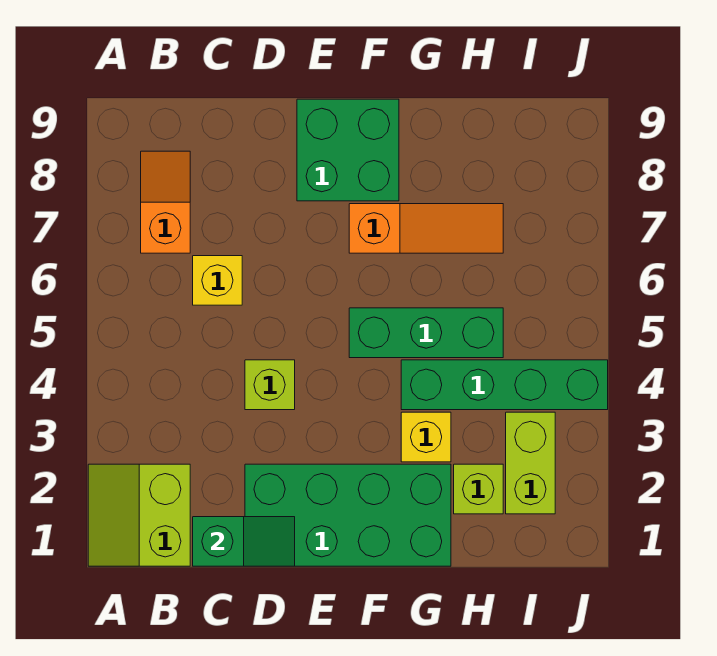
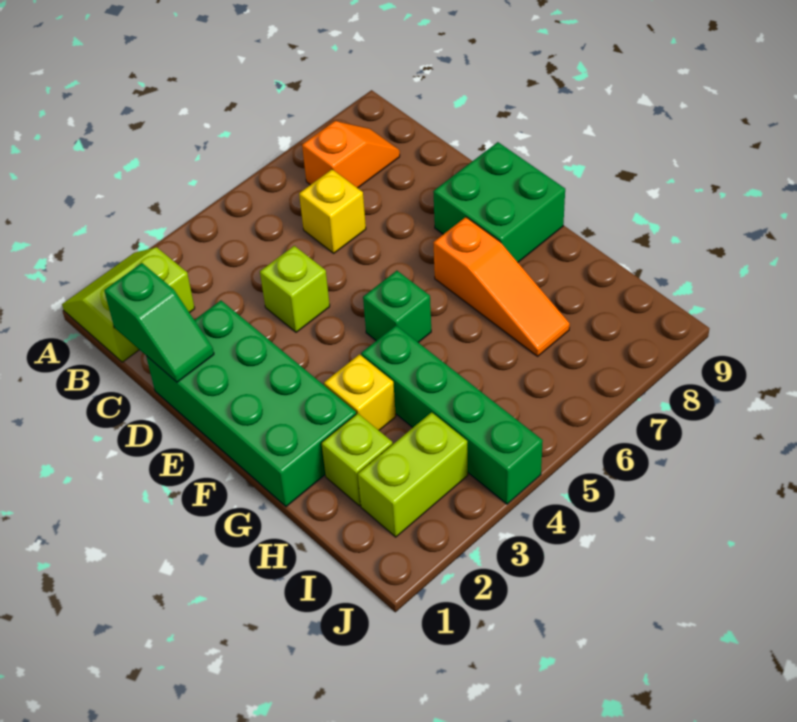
green brick F5:H5 level 1 -> green brick F5 level 1

